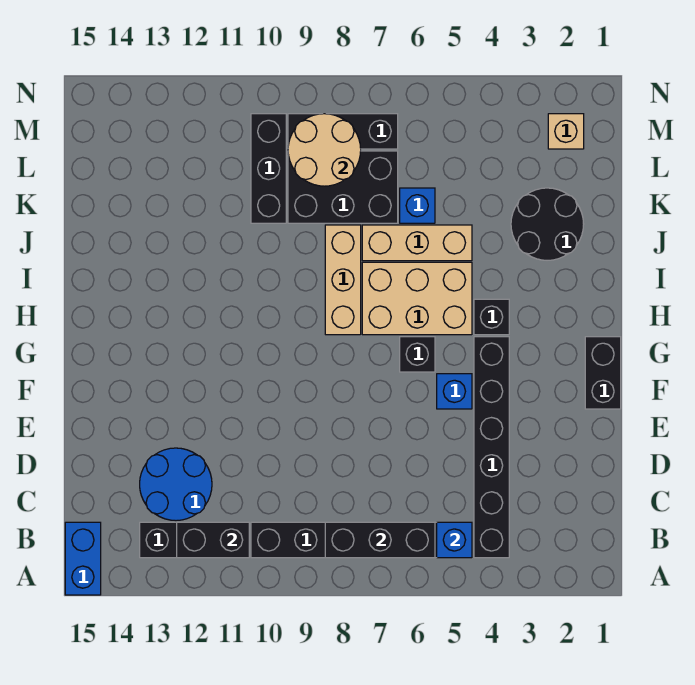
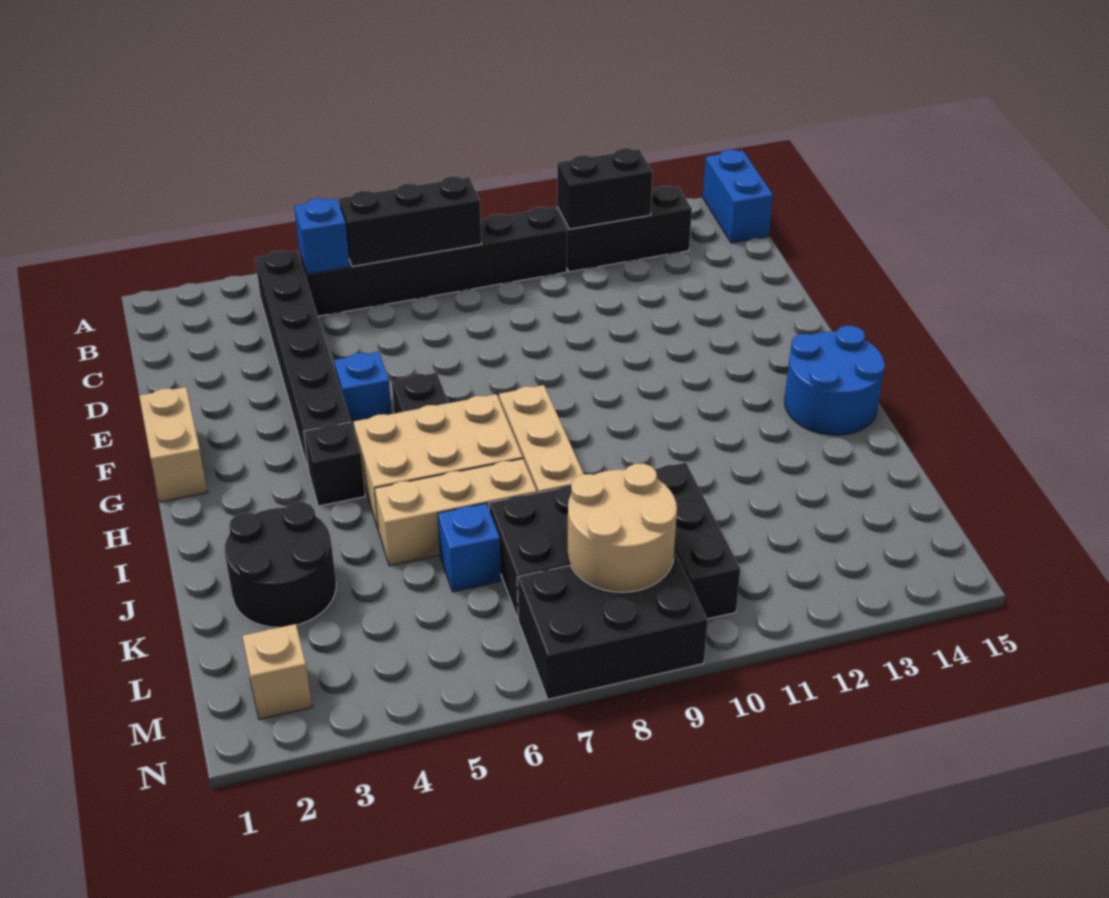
blue round brick C12:D13 level 1 -> blue round brick H14:I15 level 1
black brick F1:G1 level 1 -> tan brick F1:G1 level 1
black brick M7:M9 level 1 -> black brick M7:N9 level 1

